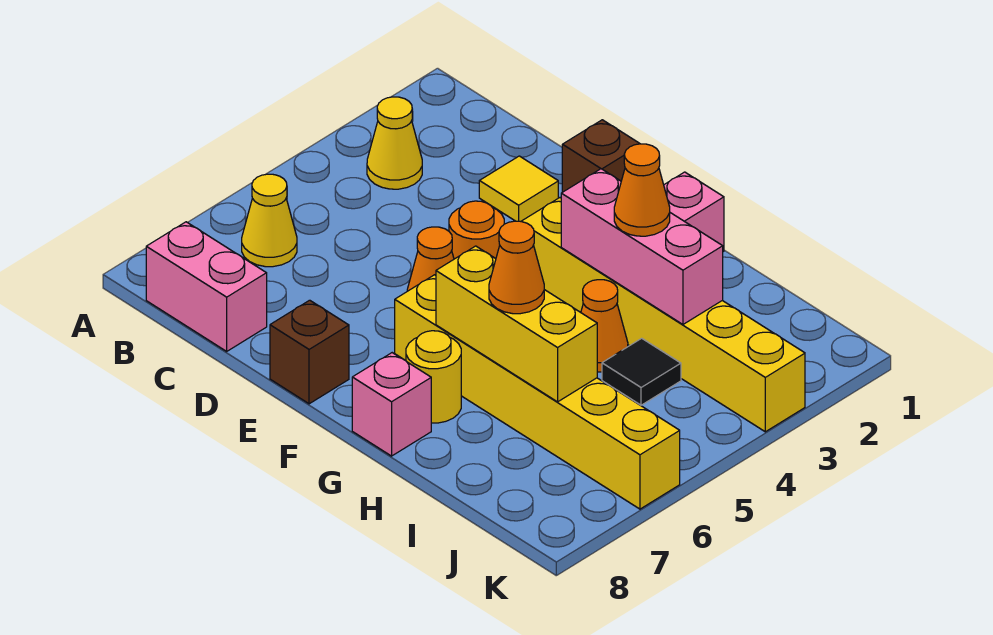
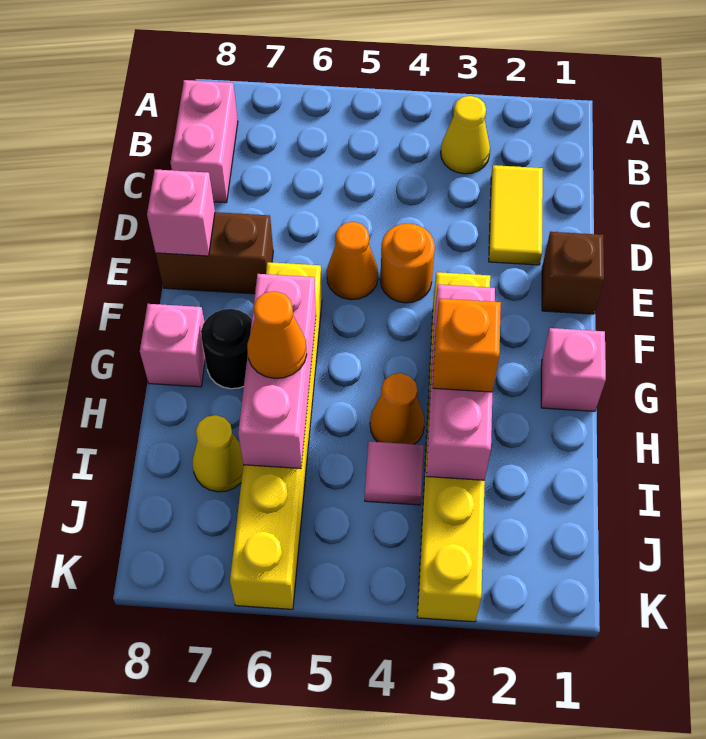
yellow cone B6 level 1 -> yellow cone I7 level 1
yellow tile D2 level 1 -> yellow tile C2:D2 level 1
brown brick E8 level 1 -> brown brick E7:E8 level 1
none -> pink brick E8 level 2
yellow brick G6:I6 level 2 -> pink brick G6:I6 level 2
yellow round brick G7 level 1 -> black round brick G7 level 1
orange cone H3 level 3 -> orange brick H3 level 3
black tile I4 level 1 -> pink tile I4 level 1

